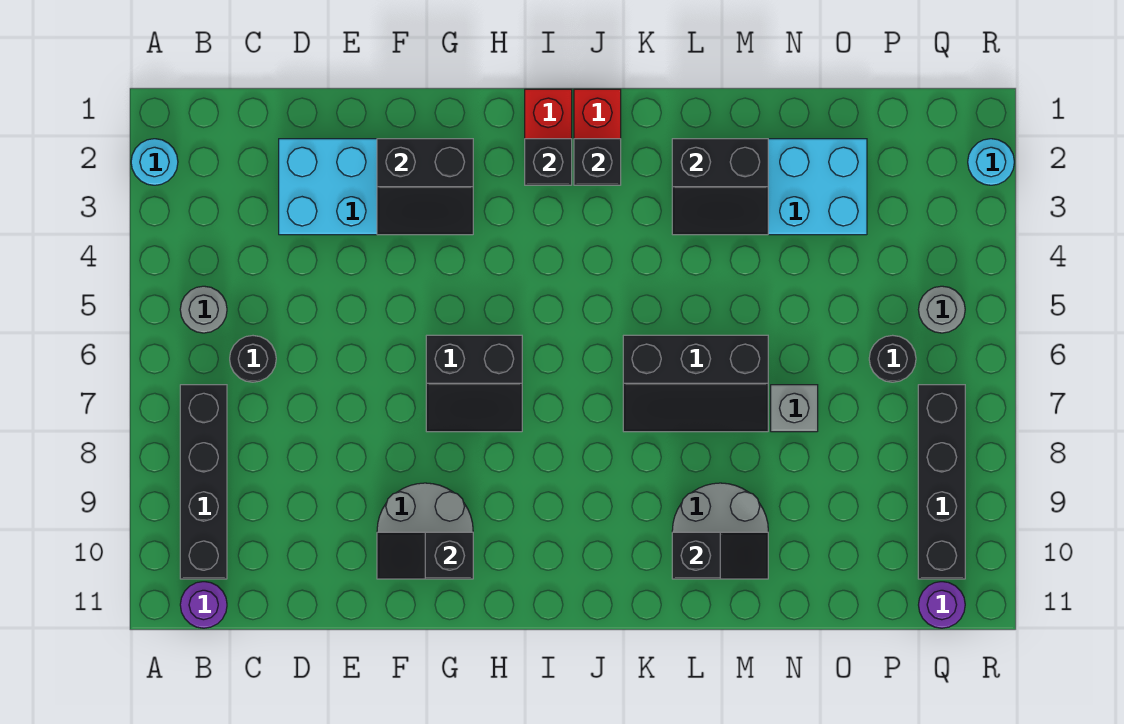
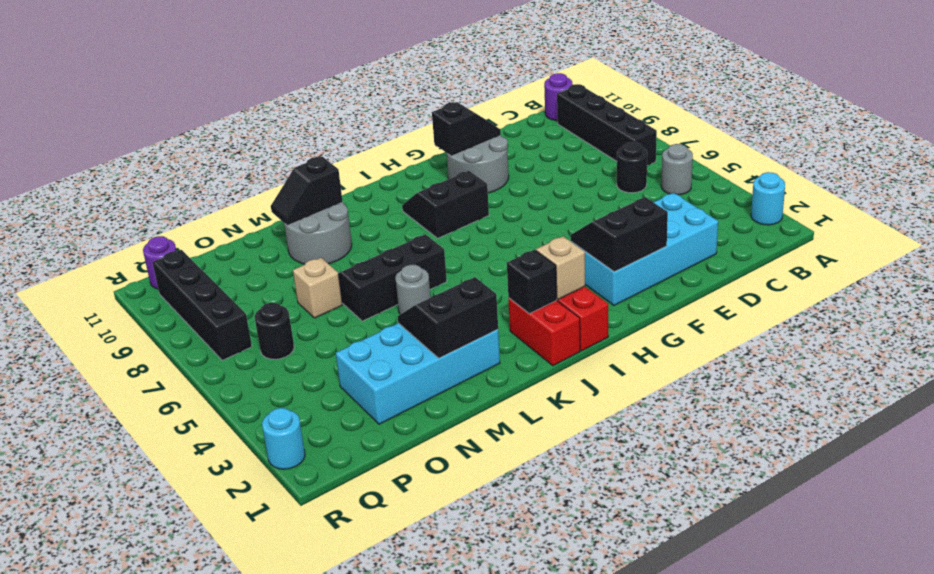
black slope G6:H7 level 1 top 6 -> black slope H8:I9 level 1 top 8
black brick I2 level 2 -> tan brick I2 level 2
grey brick N7 level 1 -> tan brick N7 level 1
grey round brick Q5 level 1 -> grey round brick L5 level 1

